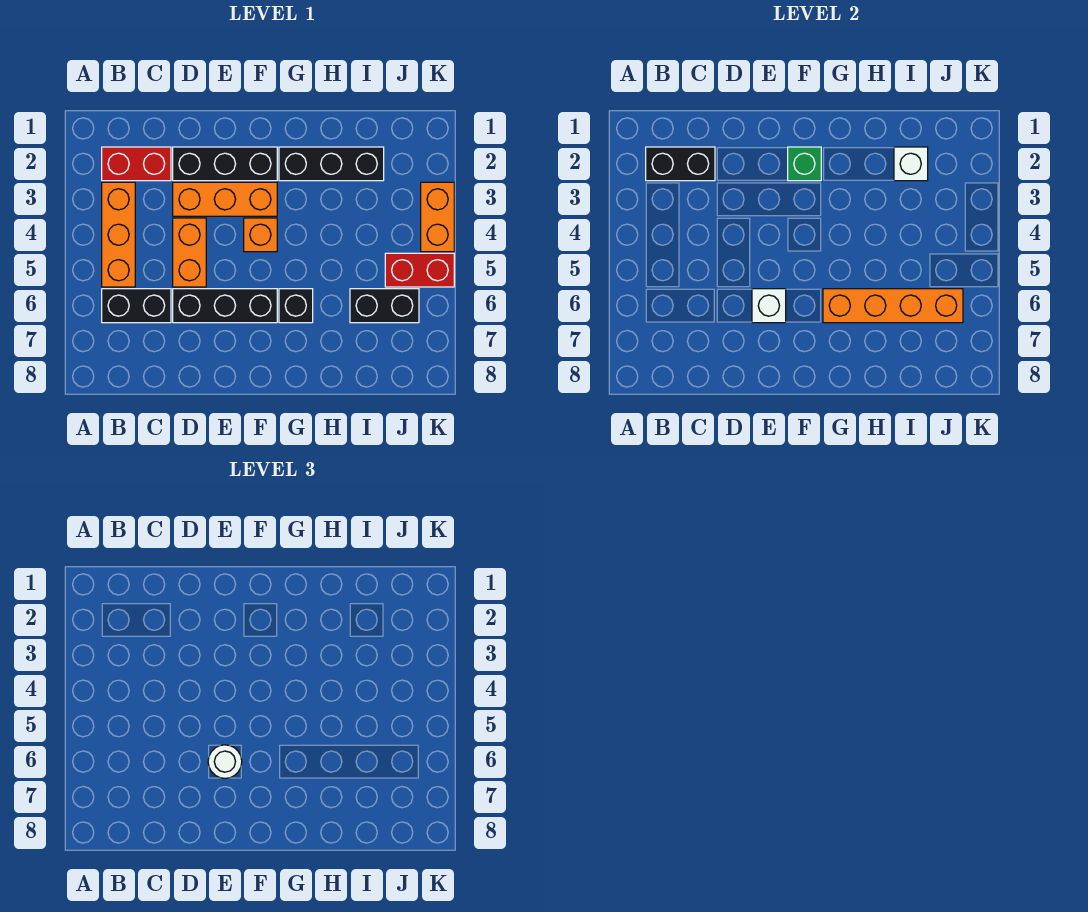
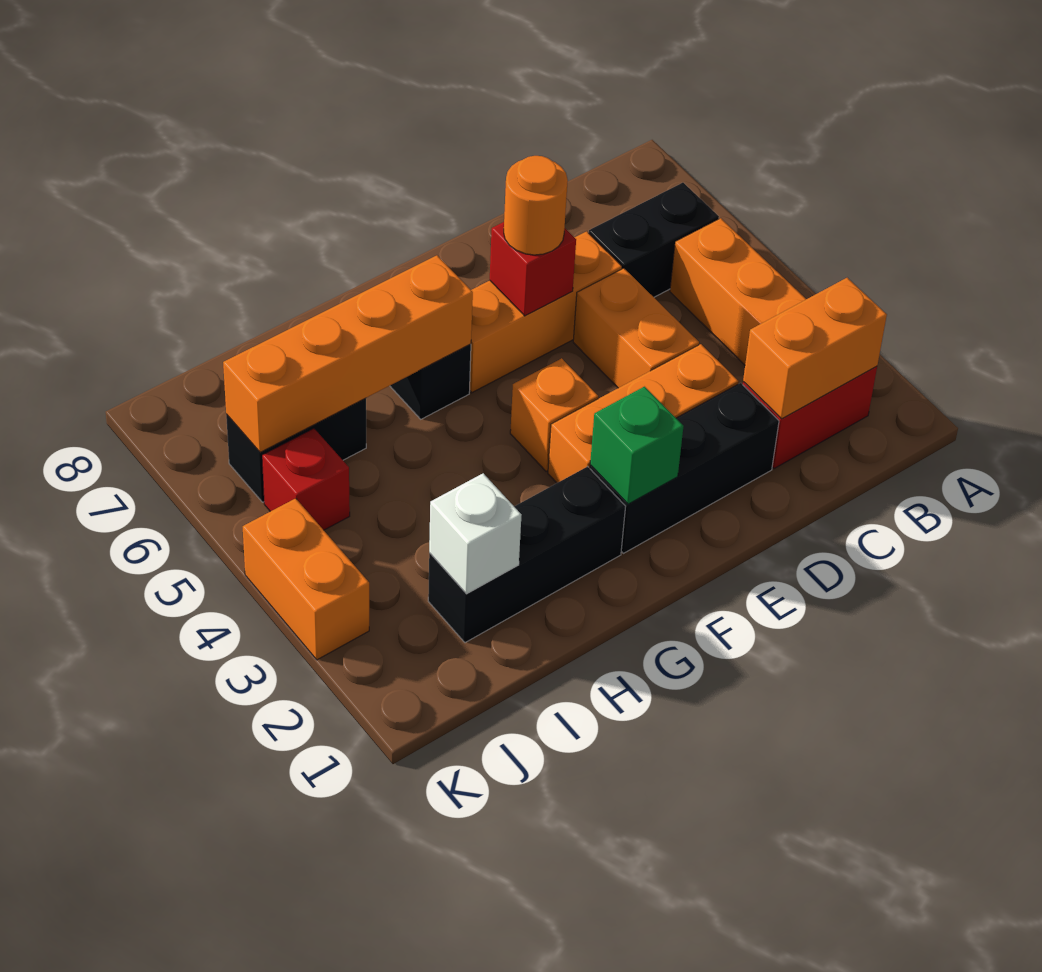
black brick B2:C2 level 2 -> orange brick B2:C2 level 2
black brick D6:F6 level 1 -> orange brick D6:F6 level 1
white brick E6 level 2 -> red brick E6 level 2
white round brick E6 level 3 -> orange round brick E6 level 3
red brick J5:K5 level 1 -> red brick J5 level 1

